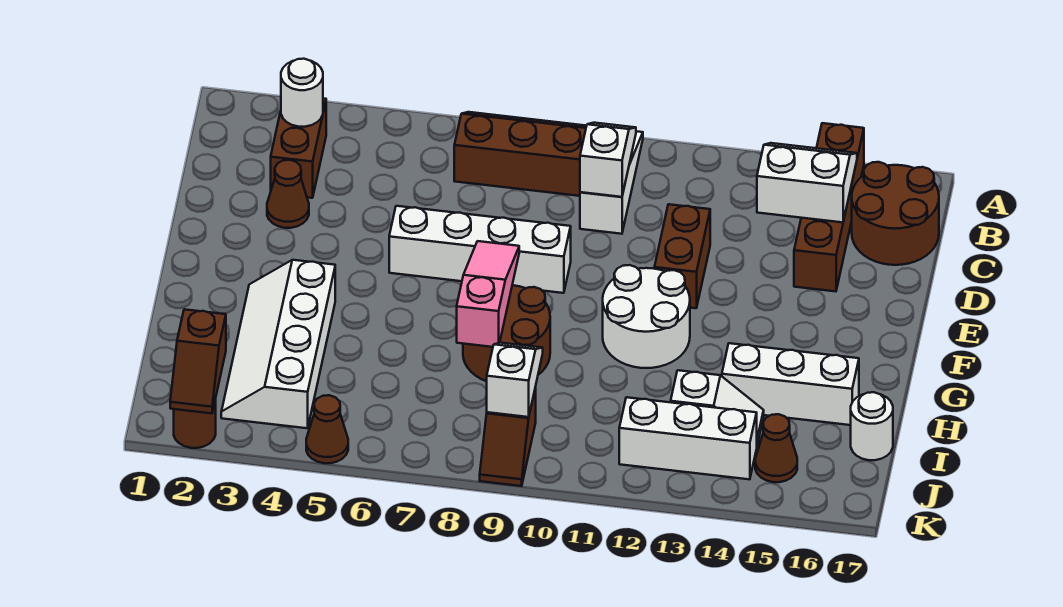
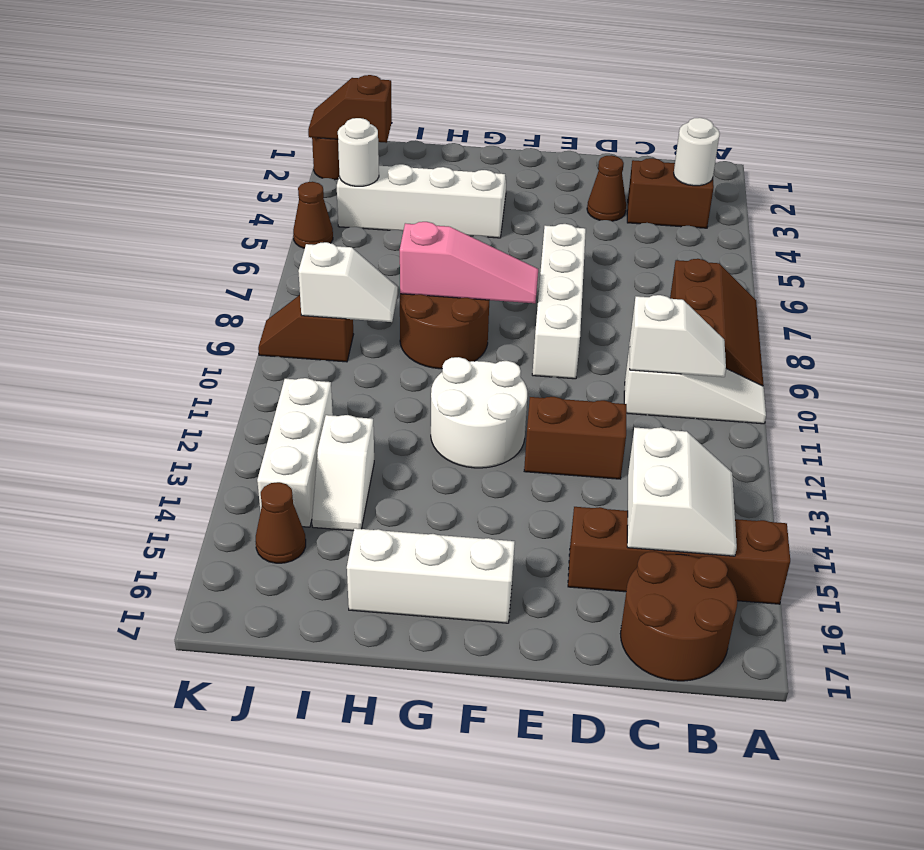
white brick H14:H16 level 1 -> white brick F16:H16 level 1
white round brick I17 level 1 -> white round brick J4 level 2

